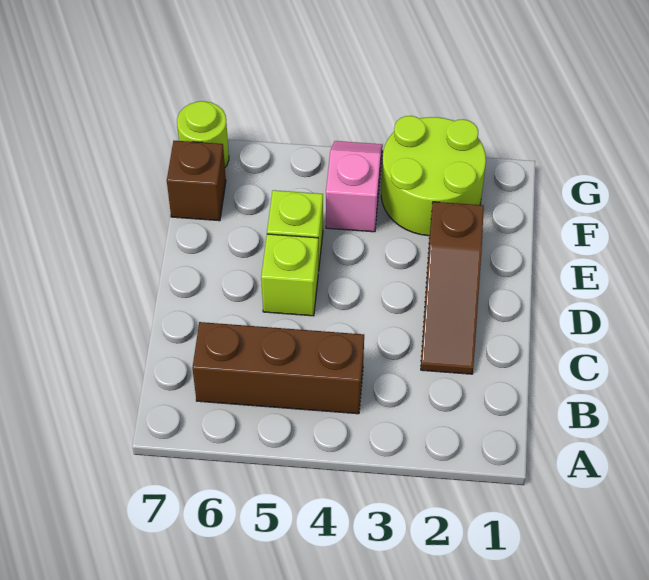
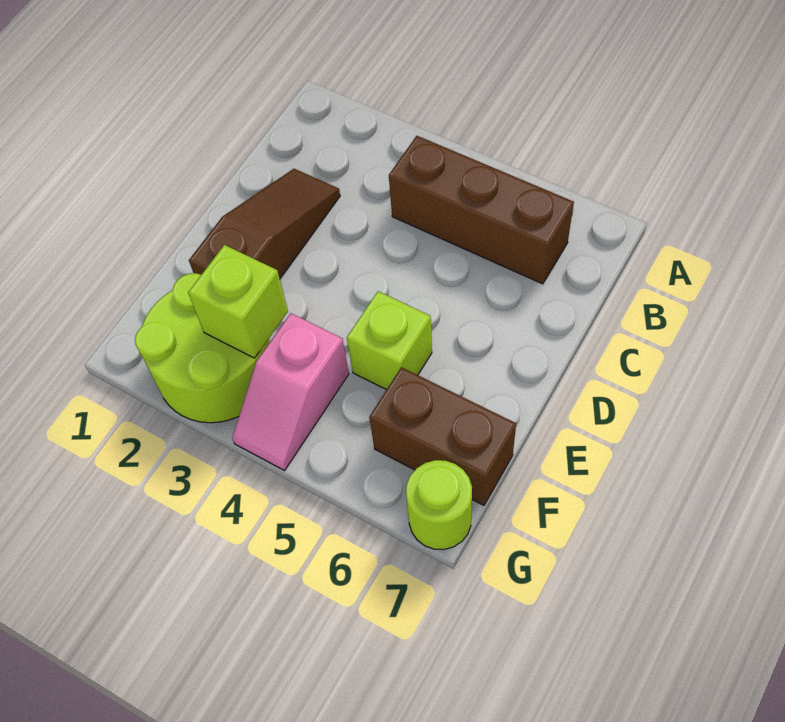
lime brick D5 level 1 -> lime brick F3 level 2
brown brick F7 level 1 -> brown brick F6:F7 level 1

